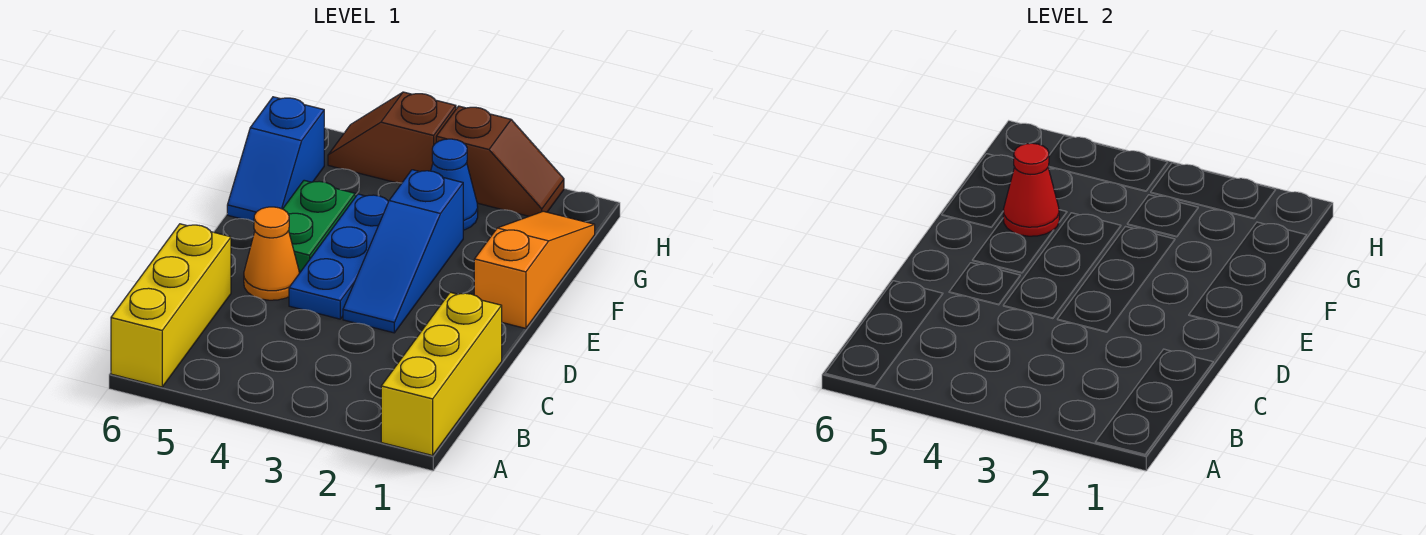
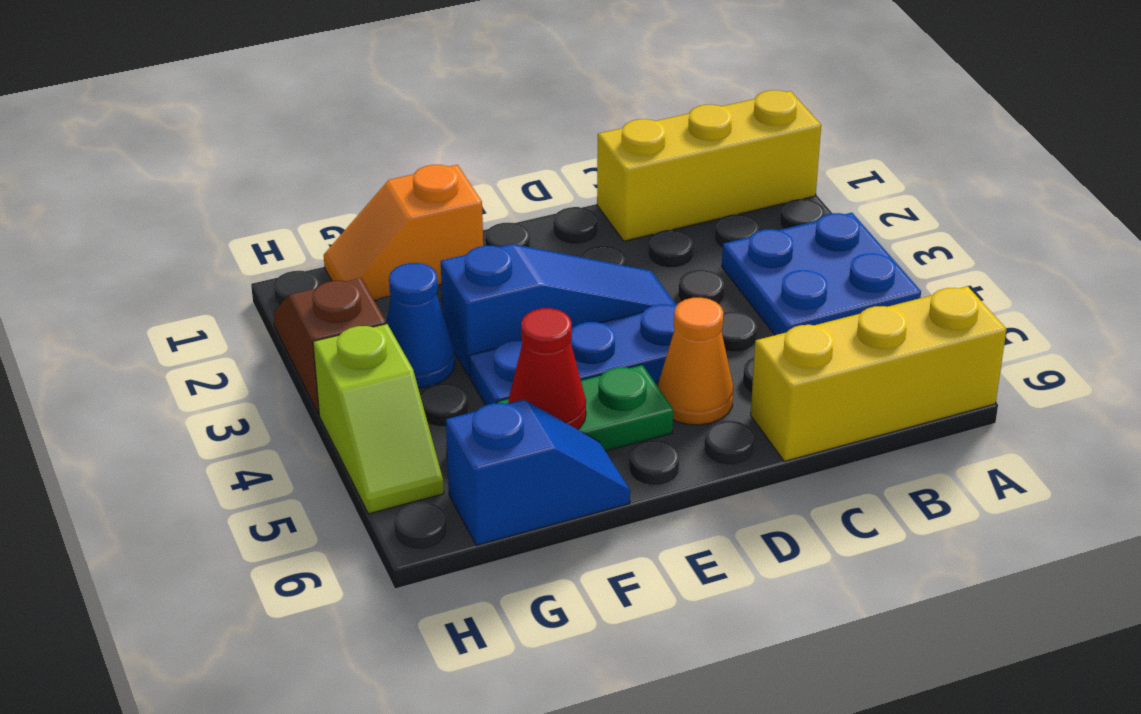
none -> blue plate A3:B4 level 1
orange slope E1:G1 level 1 top E -> orange slope F1:G1 level 1 top F
brown slope H4:H5 level 1 top 4 -> lime slope H4:H5 level 1 top 4

